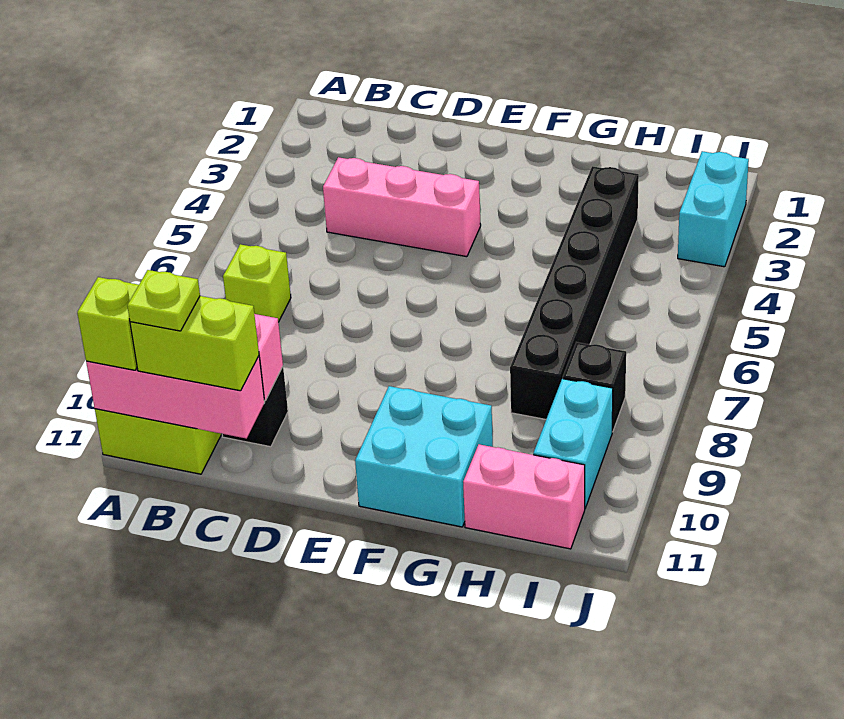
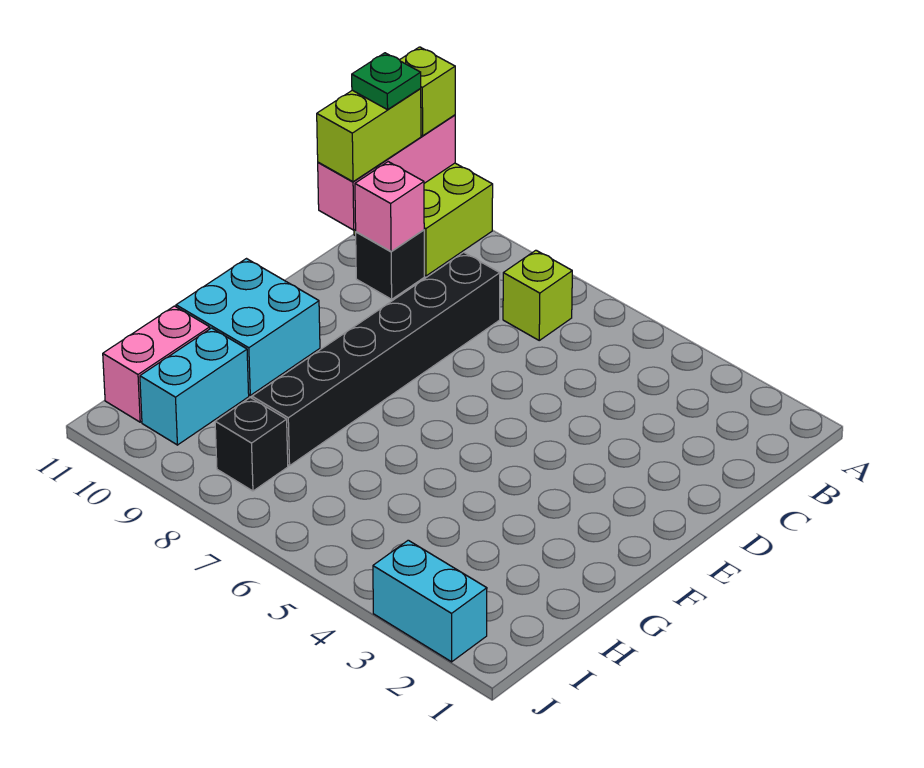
lime plate B11 level 4 -> green plate B11 level 4
pink brick C4:E4 level 1 -> none
black brick H3:H8 level 1 -> black brick C8:H8 level 1
cyan brick I9:I10 level 1 -> cyan brick H10:I10 level 1

